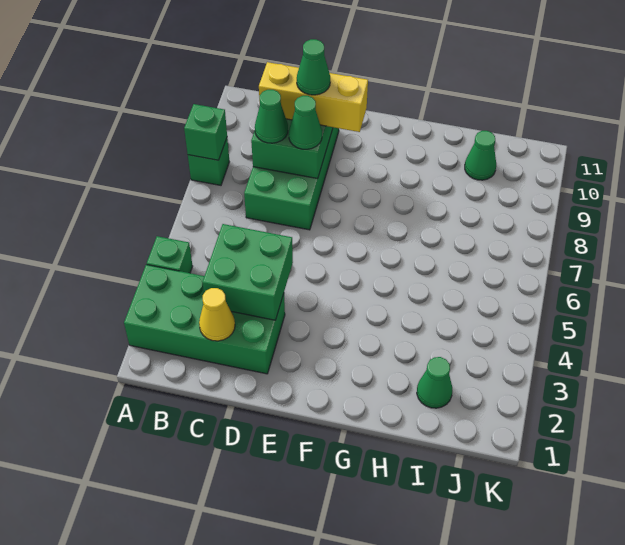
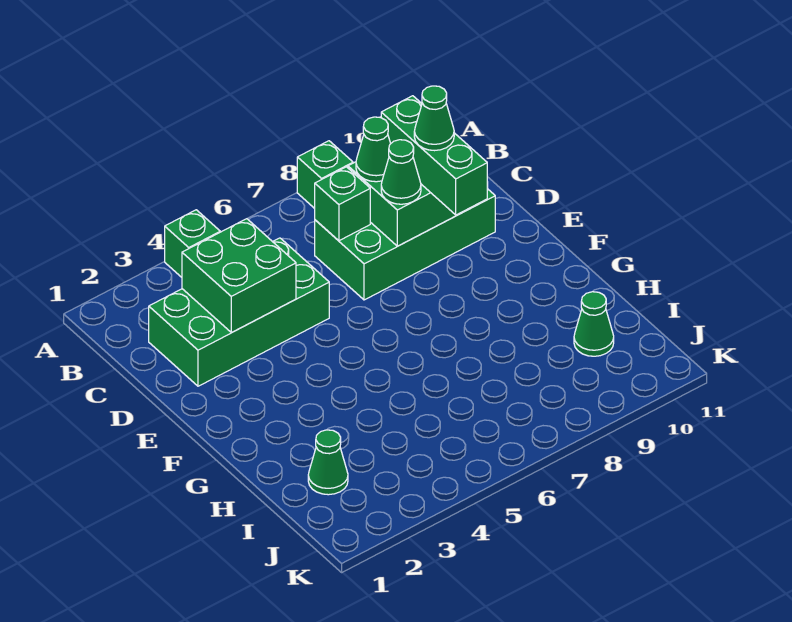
green brick A2:D3 level 1 -> green brick C2:D5 level 1
green brick A8 level 2 -> green brick C7 level 2
yellow cone C2 level 2 -> none
yellow brick C9:E9 level 3 -> green brick C9:E9 level 3

